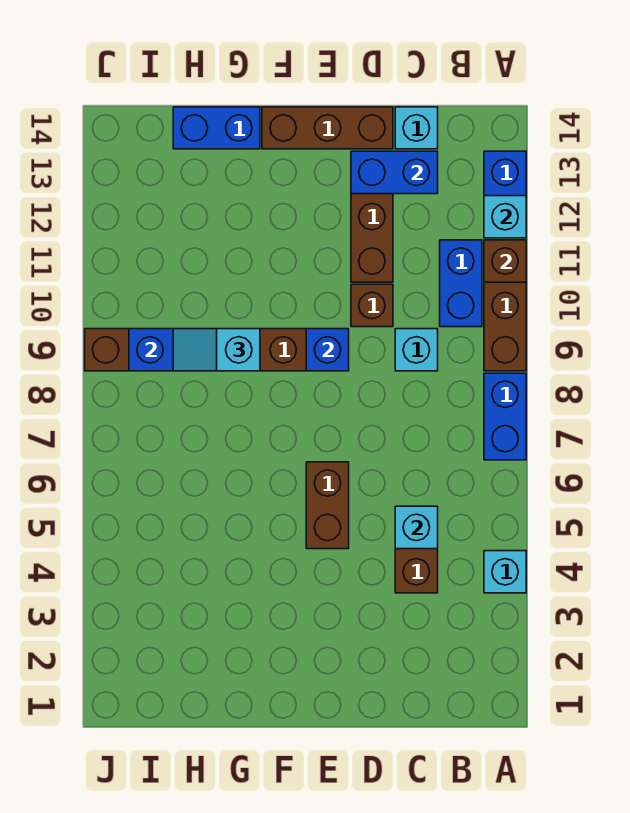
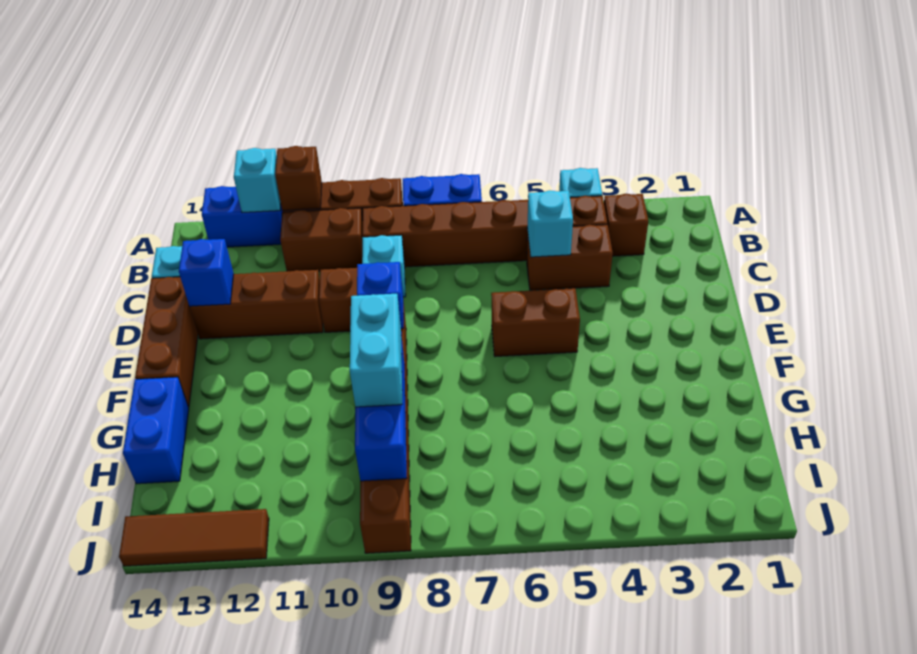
none -> brown brick B3 level 1
none -> brown brick B4:B9 level 1
blue brick B10:B11 level 1 -> brown brick B10:B11 level 1
blue brick C13:D13 level 2 -> blue brick D13 level 2
cyan slope G9:H9 level 3 top G -> cyan brick G9:H9 level 3
none -> brown tile J12:J14 level 1

